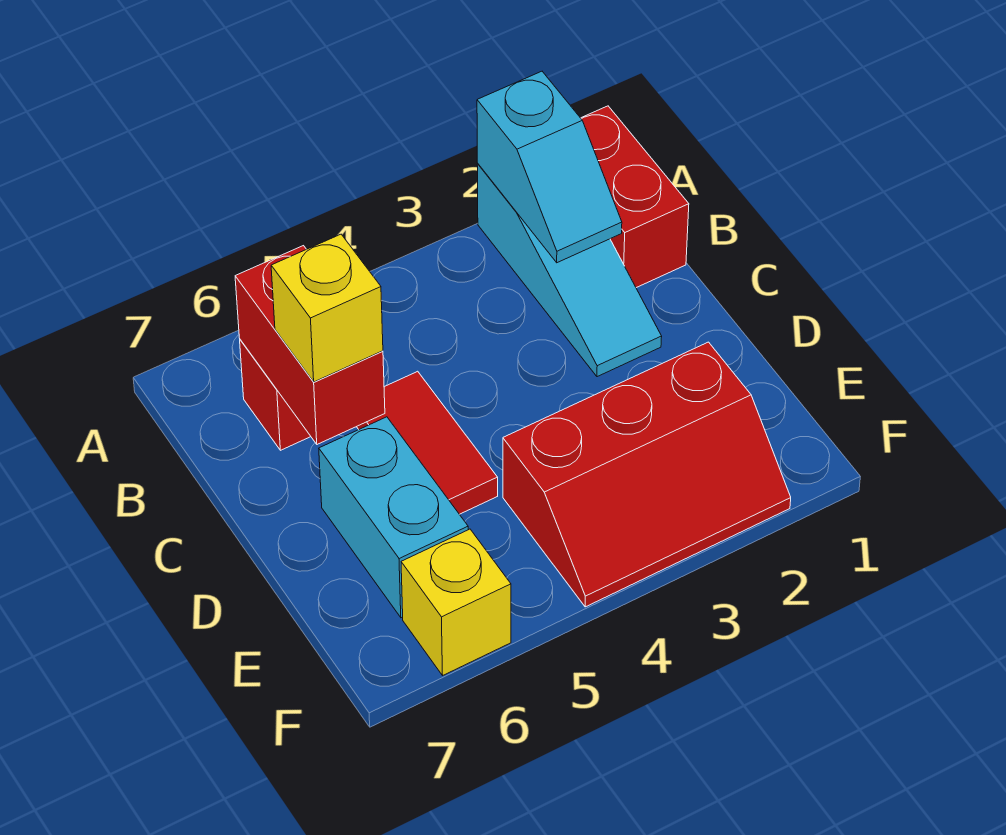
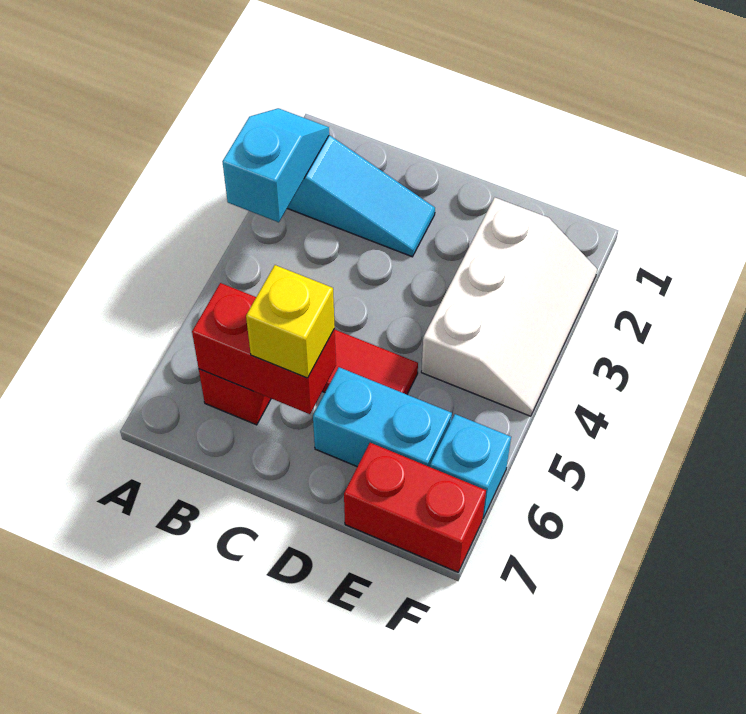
red brick A1:B1 level 1 -> red brick E7:F7 level 1
cyan slope A2:B2 level 2 top A -> cyan slope A2:A3 level 2 top 3
red slope E2:F4 level 1 top E -> white slope E2:F4 level 1 top E
yellow brick F6 level 1 -> cyan brick F6 level 1

